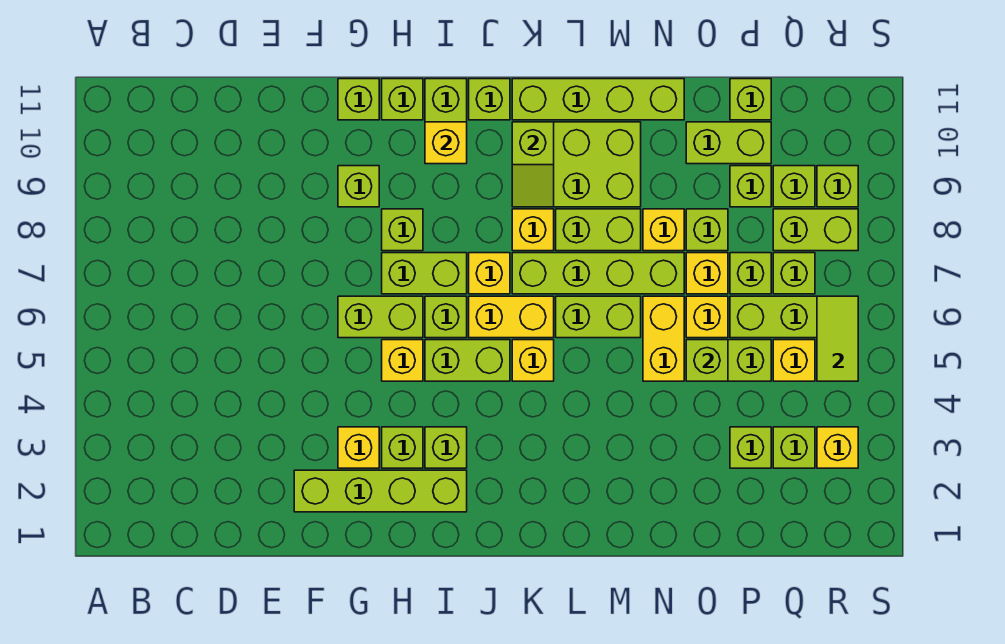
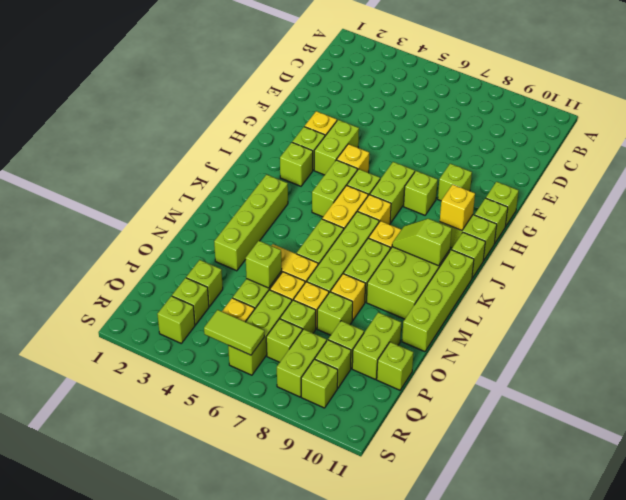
lime brick F2:I2 level 1 -> lime brick K3:N3 level 1
lime brick G6:H6 level 1 -> lime brick G4:H4 level 1
yellow brick K5 level 1 -> none
yellow brick R3 level 1 -> lime brick R3 level 1

